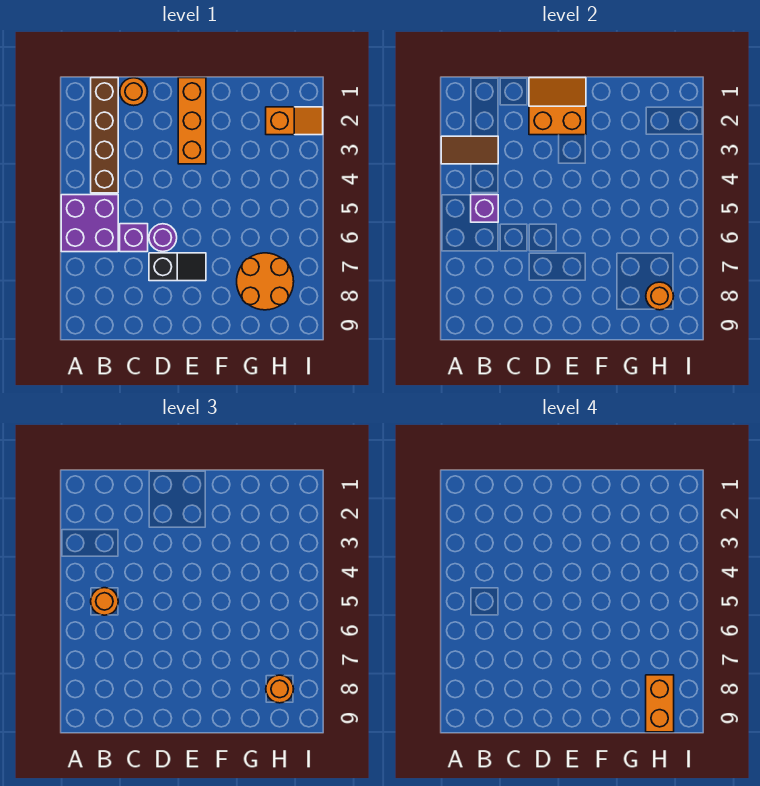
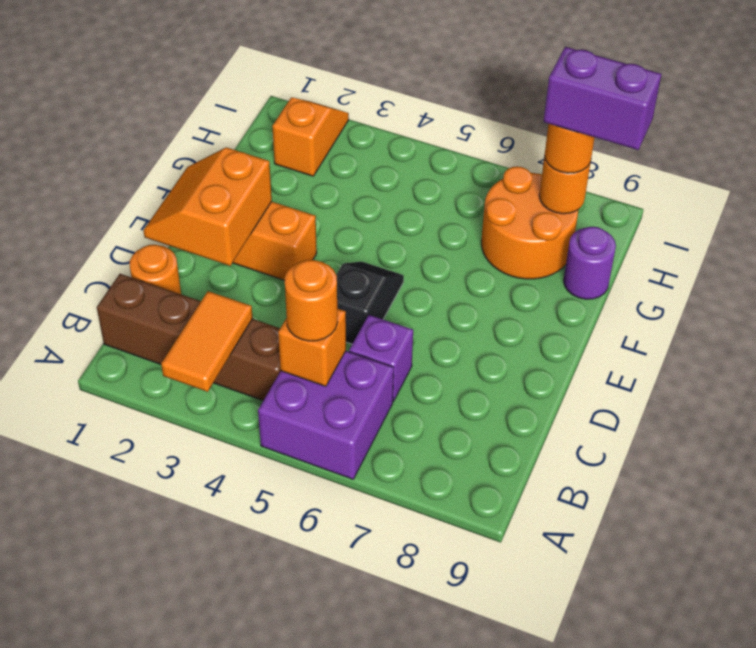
brown tile A3:B3 level 2 -> orange tile A3:B3 level 2
purple brick B5 level 2 -> orange brick B5 level 2
purple round brick D6 level 1 -> purple round brick G9 level 1
black slope D7:E7 level 1 top D -> black slope D5:E5 level 1 top D
orange brick H8:H9 level 4 -> purple brick H8:H9 level 4

